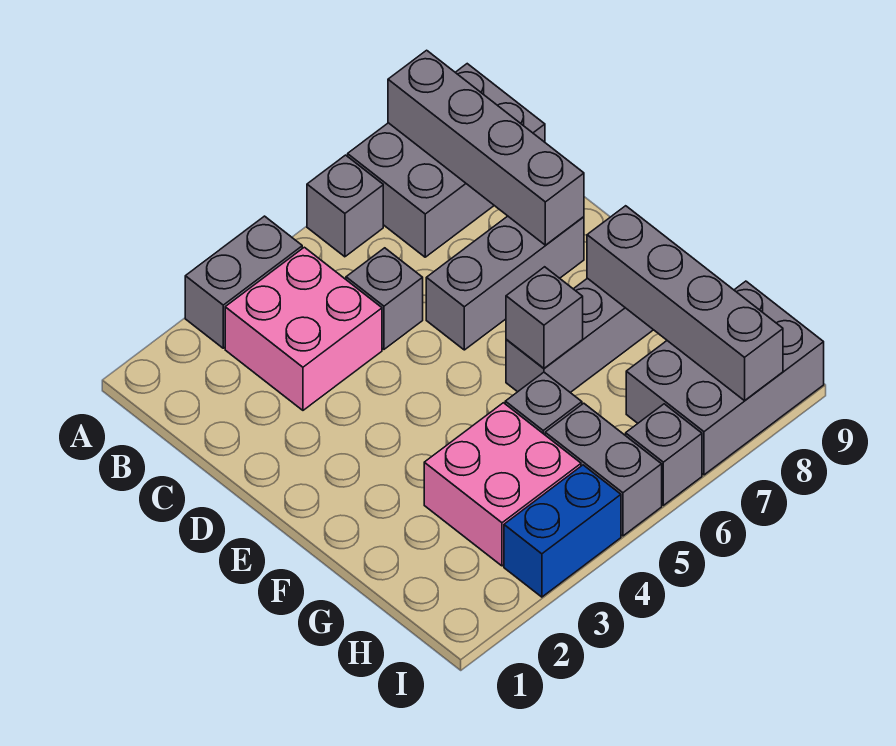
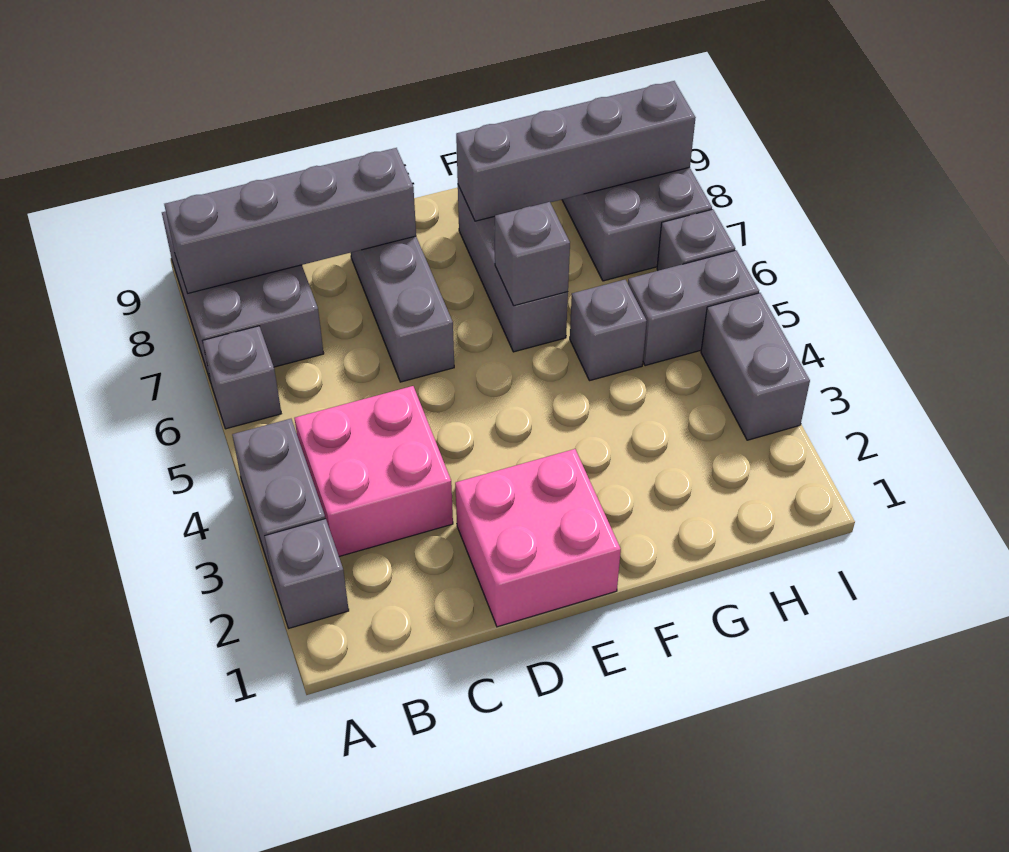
grey brick C5 level 1 -> grey brick A2 level 1
pink brick G3:H4 level 1 -> pink brick D1:E2 level 1
blue brick I3:I4 level 1 -> grey brick I3:I4 level 1

